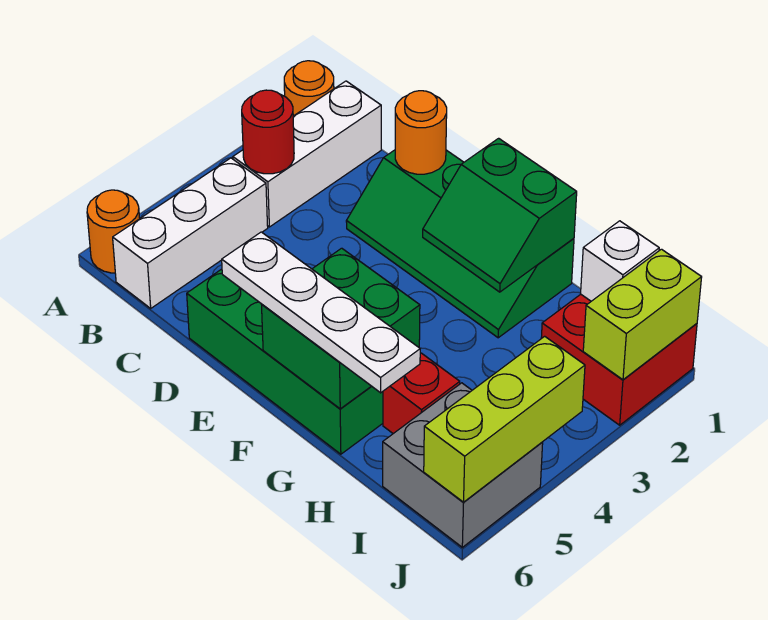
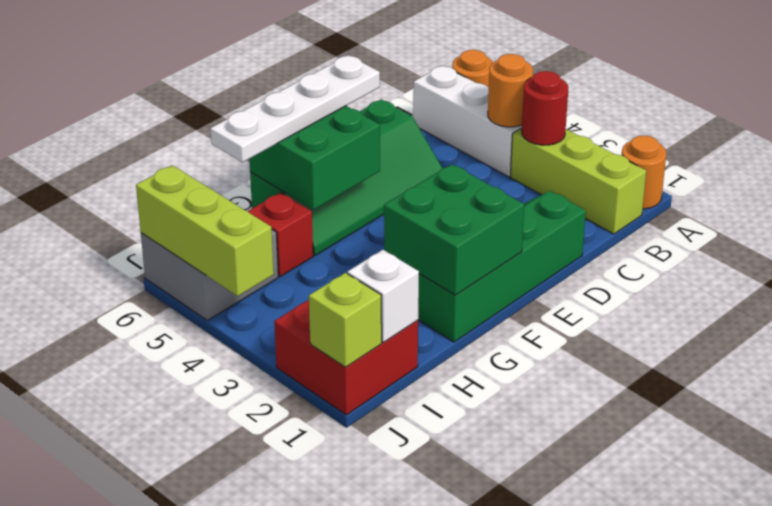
white brick B1:B3 level 1 -> lime brick B1:B3 level 1
orange round brick D1 level 2 -> orange round brick B4 level 2
green slope F1:G2 level 2 top 1 -> green brick F1:G2 level 2
lime brick J1:J2 level 2 -> lime brick J1 level 2

